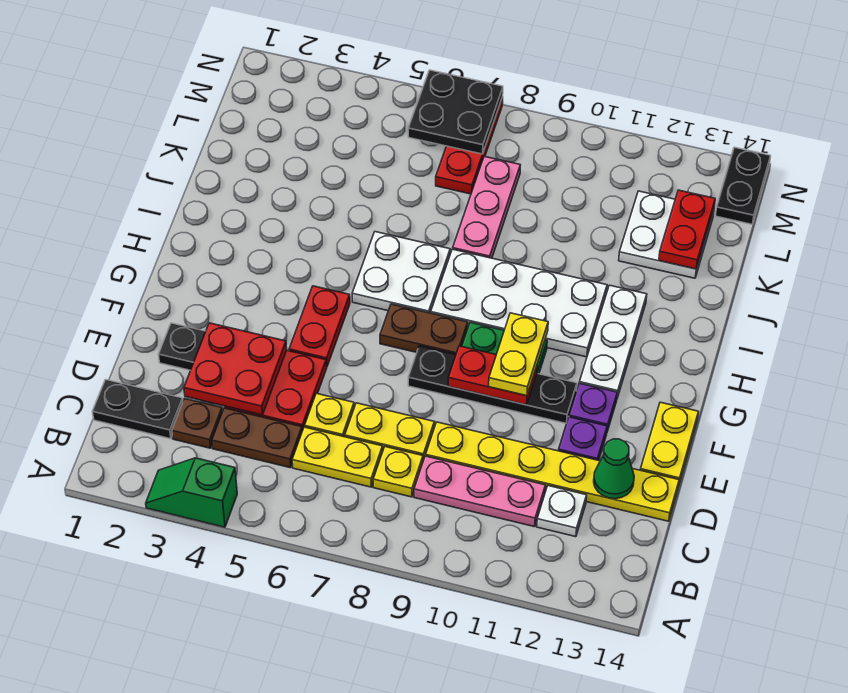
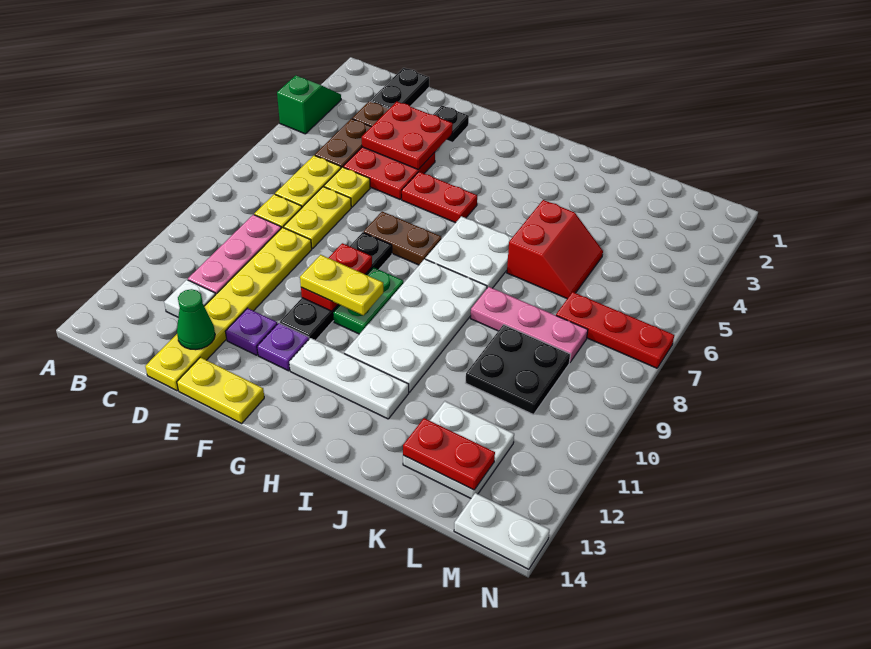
brown plate G7:G8 level 1 -> brown plate F7:G7 level 1
none -> red slope J5:K6 level 1 top J
black plate M6:N7 level 2 -> black plate K9:L10 level 1
black plate M14:N14 level 1 -> white plate M14:N14 level 1

